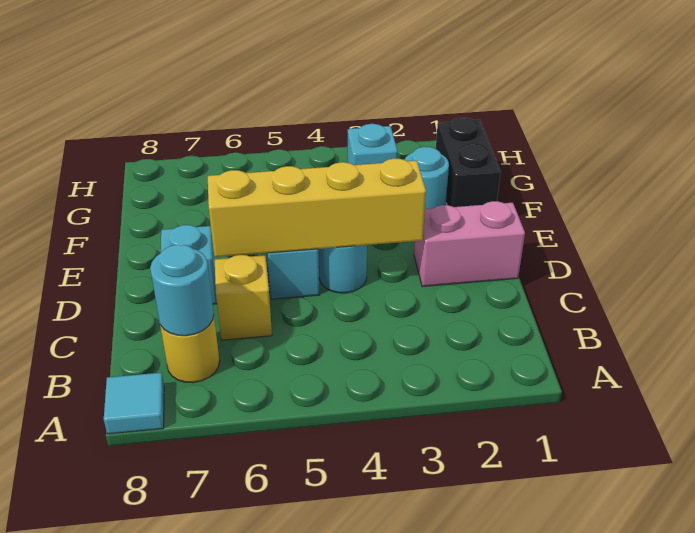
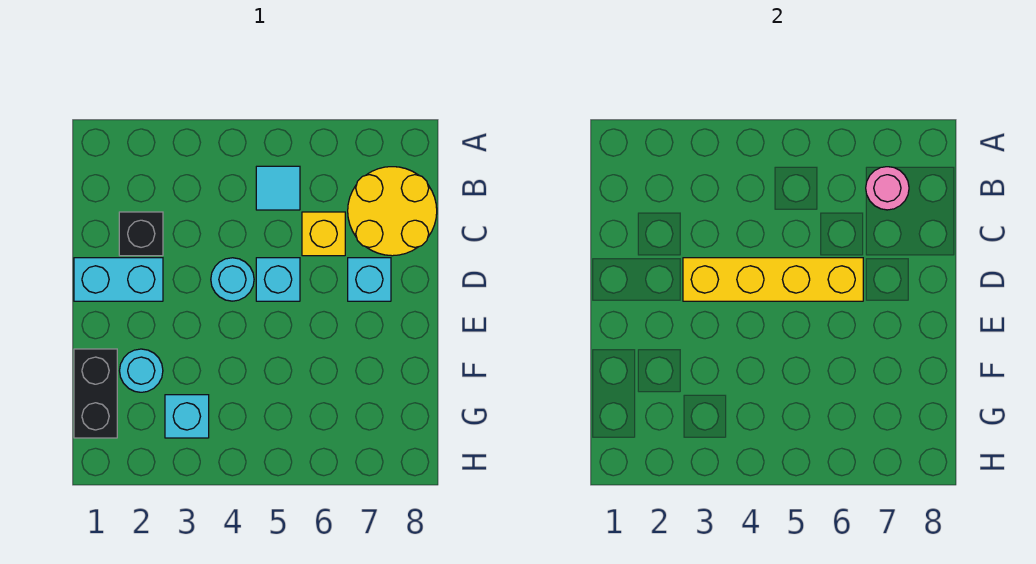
cyan tile A8 level 1 -> cyan tile B5 level 1
yellow round brick B7 level 1 -> yellow round brick B7:C8 level 1
cyan round brick B7 level 2 -> pink round brick B7 level 2
none -> black brick C2 level 1
pink brick D1:D2 level 1 -> cyan brick D1:D2 level 1

